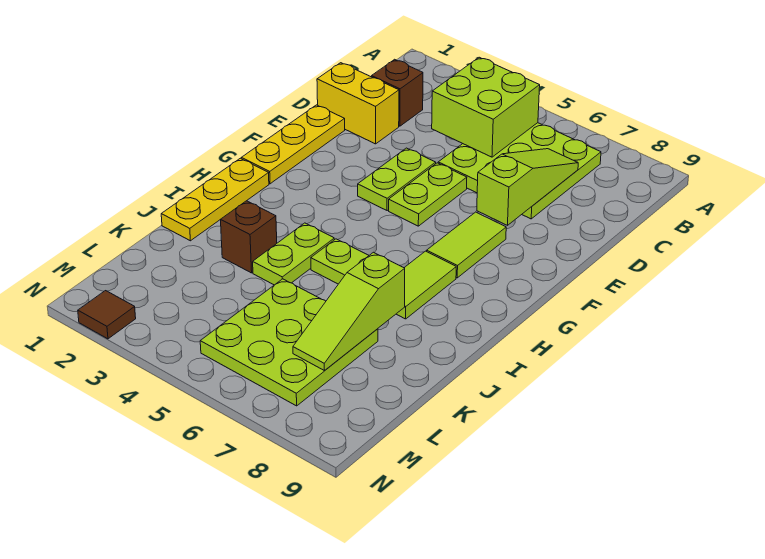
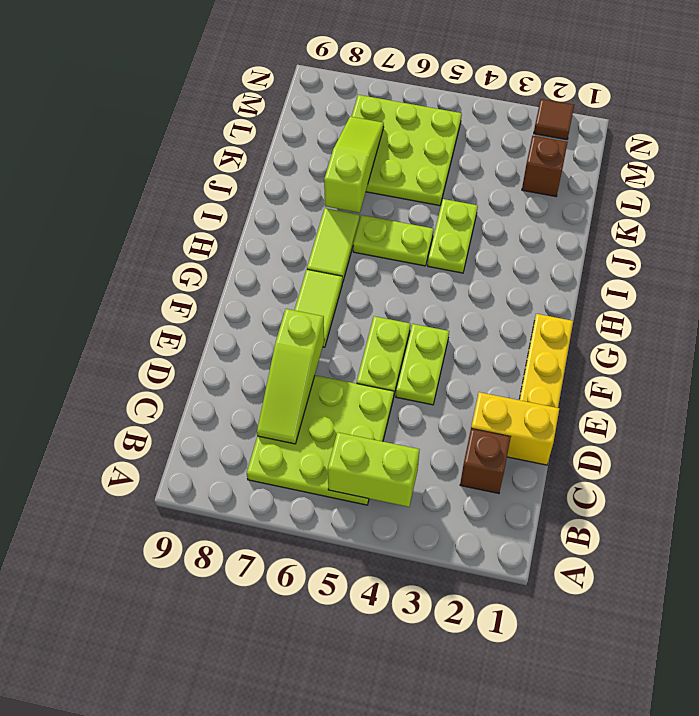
lime brick B4:C5 level 2 -> lime brick B4:B5 level 2
yellow plate H1:J1 level 1 -> none
brown brick J3 level 1 -> brown brick L2 level 1

